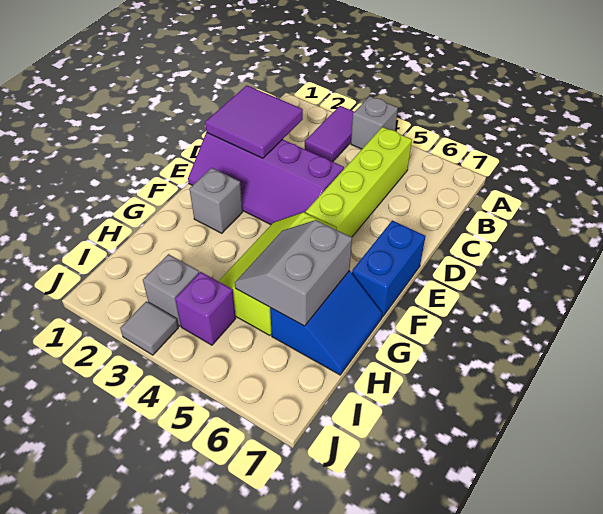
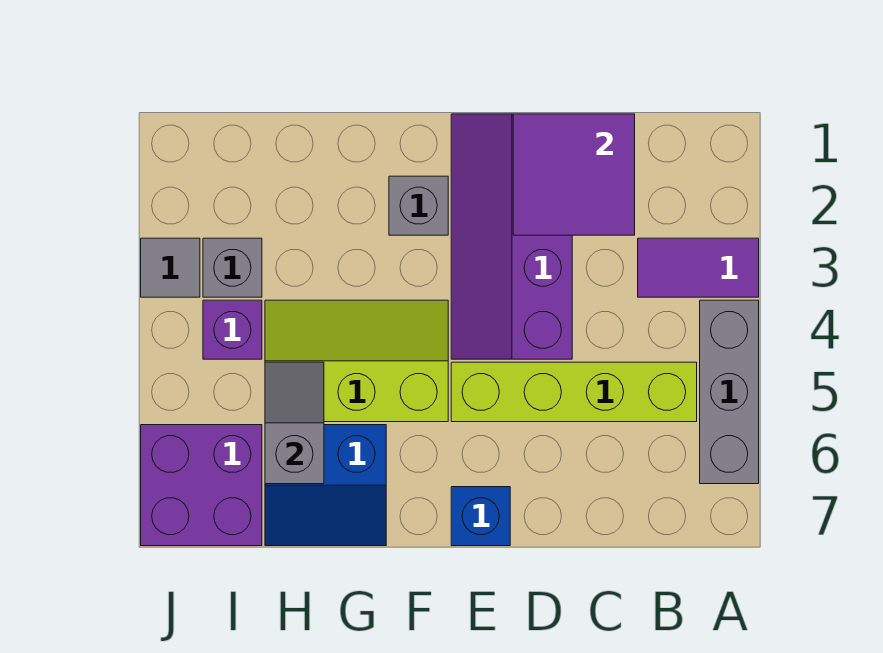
grey brick A4 level 1 -> grey brick A4:A6 level 1
blue brick E7:F7 level 1 -> blue brick E7 level 1
grey slope G5:H6 level 2 top 6 -> grey slope H5:H6 level 2 top 6
none -> purple brick I6:J7 level 1

